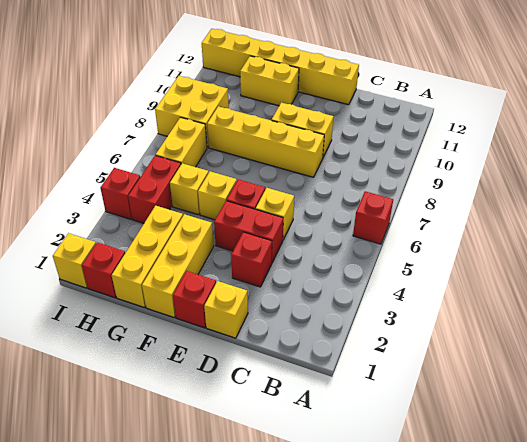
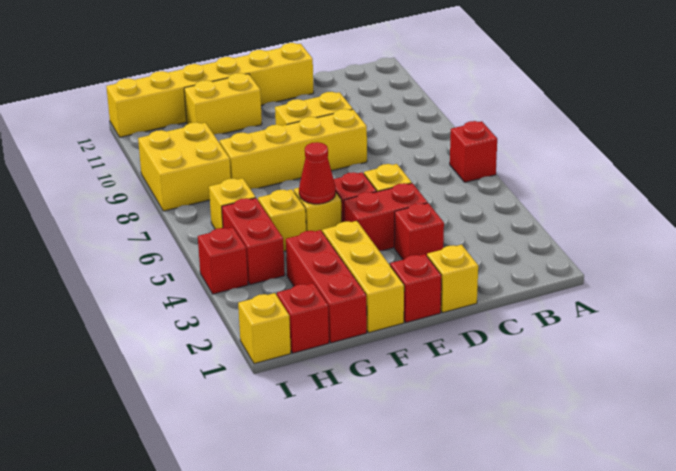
none -> red cone F5 level 2
yellow brick G1:G3 level 1 -> red brick G1:G3 level 1
yellow brick H6:H7 level 1 -> yellow brick H6 level 1

